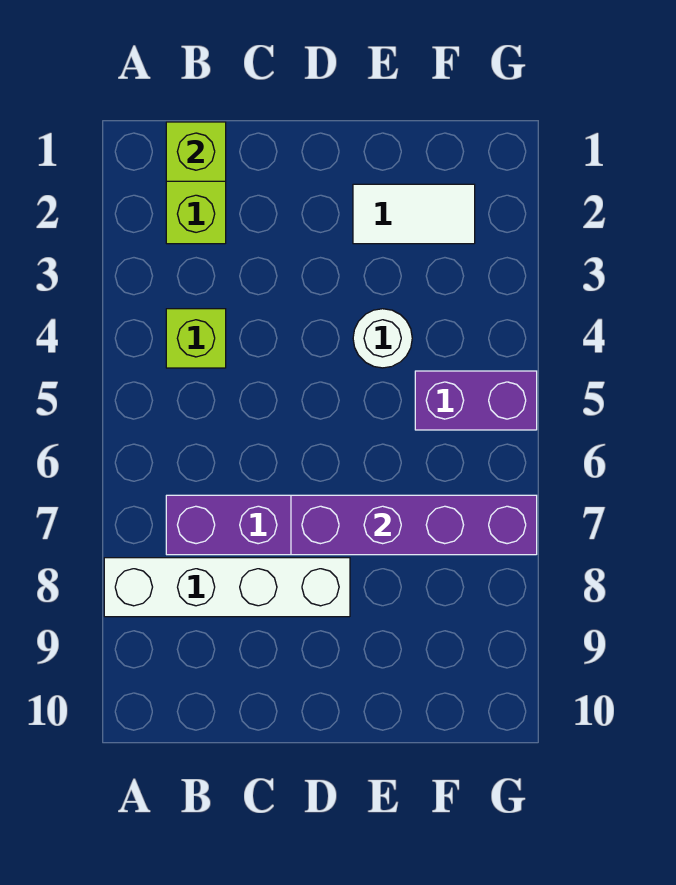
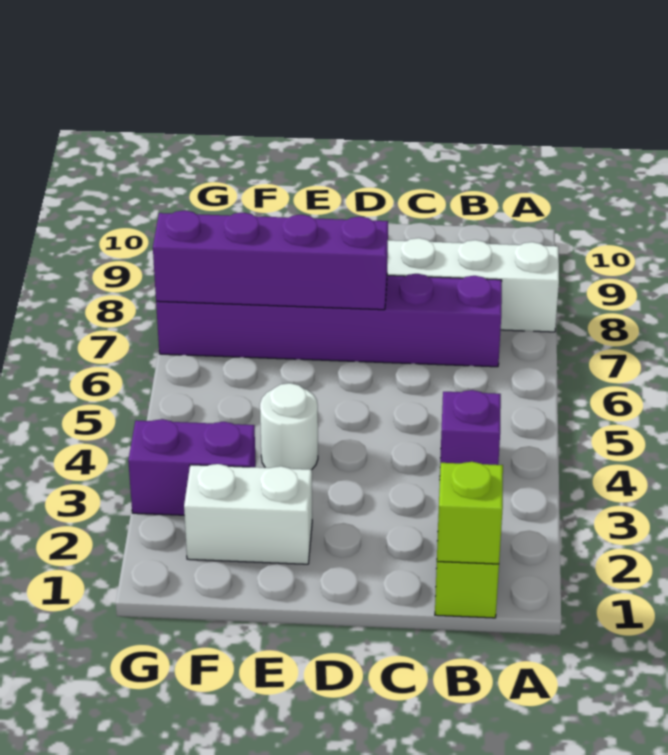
lime brick B4 level 1 -> purple brick B4 level 1
white tile E2:F2 level 1 -> white brick E2:F2 level 1
purple brick F5:G5 level 1 -> purple brick F3:G3 level 1

